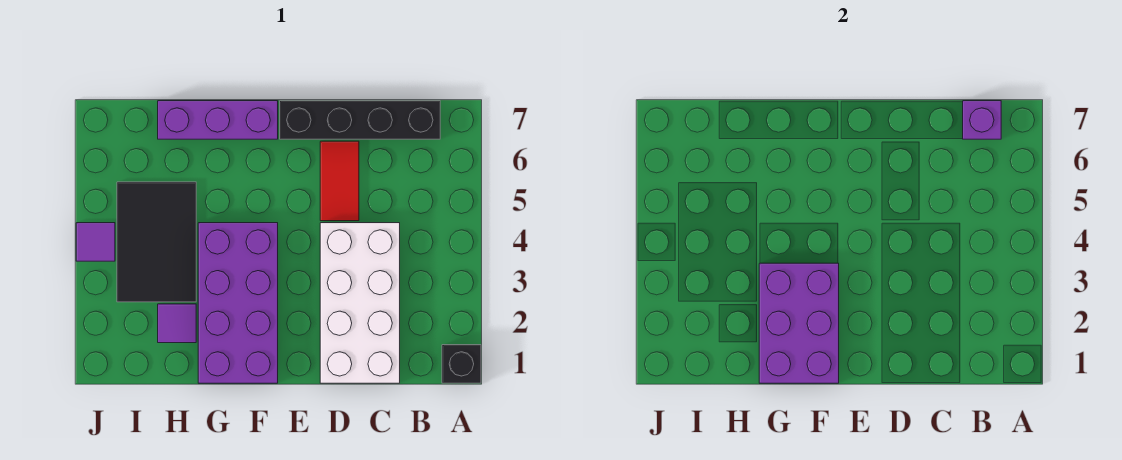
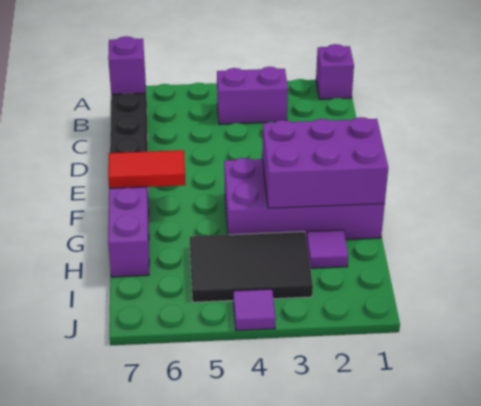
black brick A1 level 1 -> purple brick A1 level 1
none -> purple brick B3:B4 level 1
white brick C1:D4 level 1 -> none
red tile D5:D6 level 1 -> red tile F6:F7 level 2

